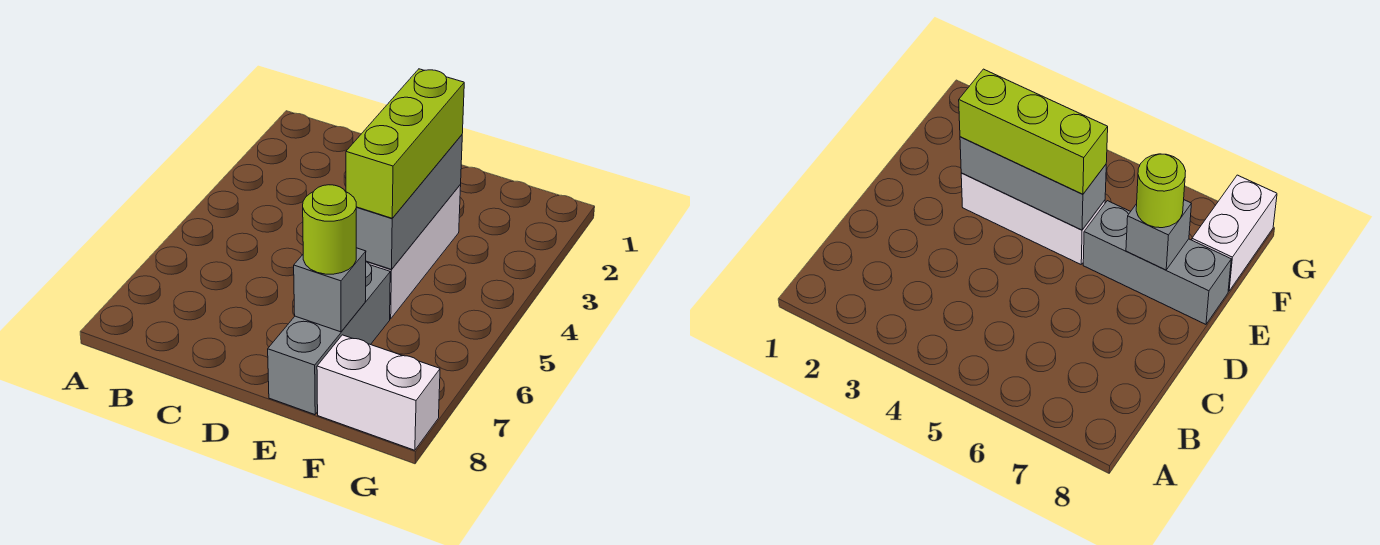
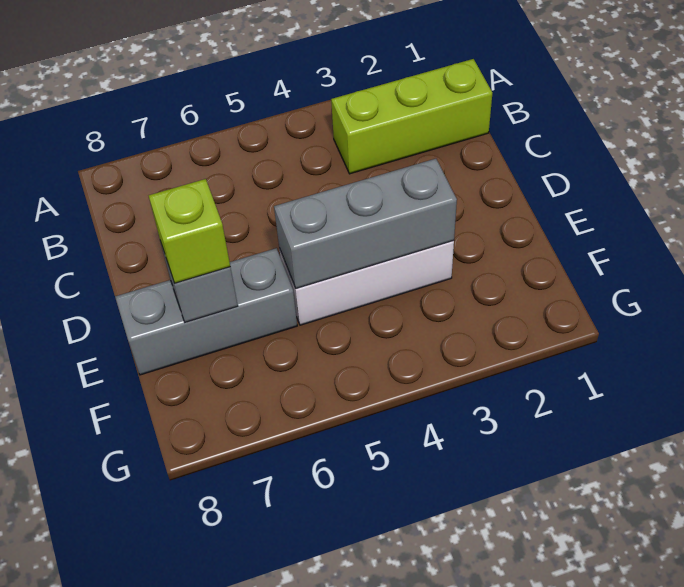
lime brick E3:E5 level 3 -> lime brick B1:B3 level 1
lime round brick E7 level 3 -> lime brick E7 level 3
white brick F8:G8 level 1 -> none

